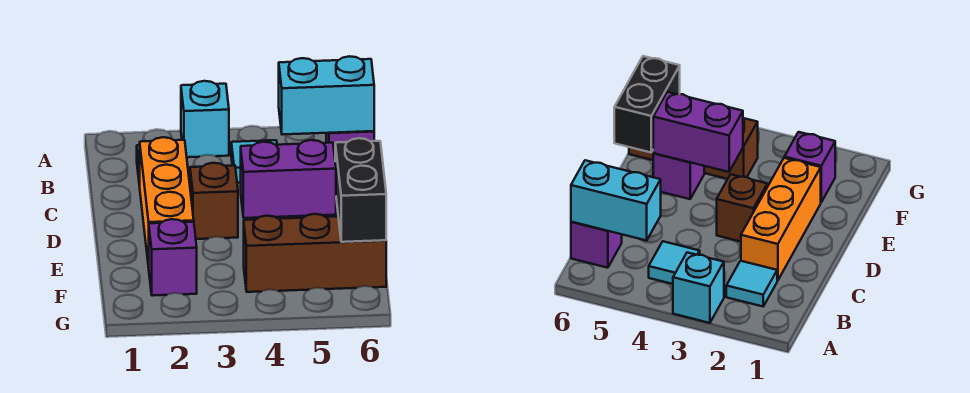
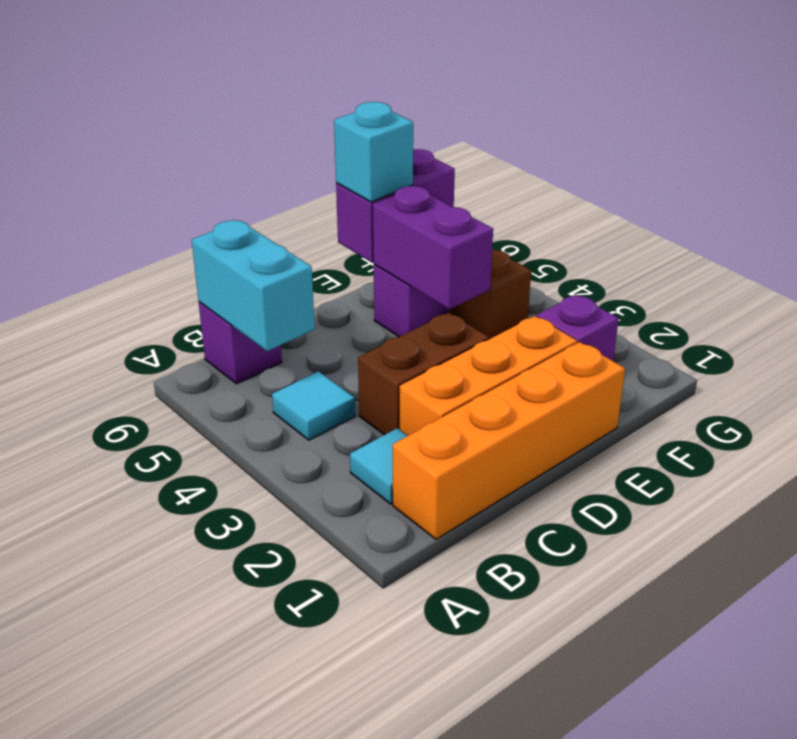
cyan brick A3 level 1 -> cyan brick E6 level 3
none -> orange brick B1:E1 level 1
brown brick D3 level 1 -> brown brick C3:D3 level 1
black brick E6:F6 level 2 -> purple brick E6:F6 level 2

